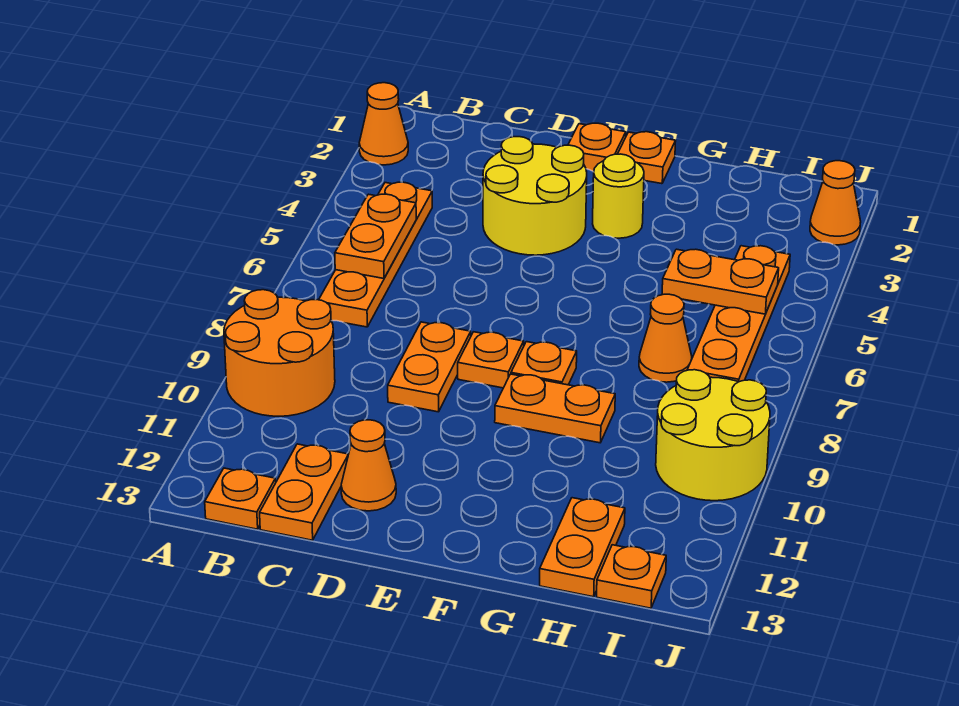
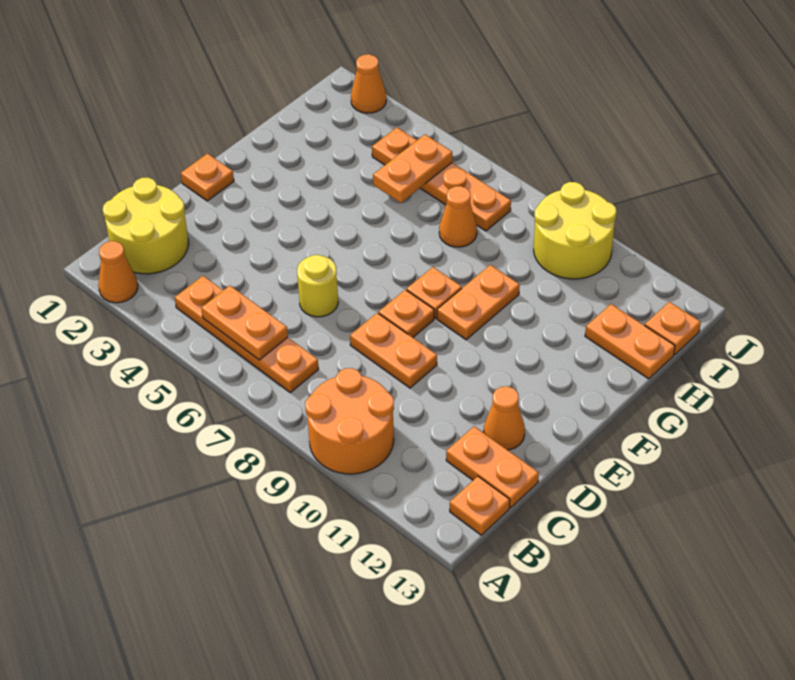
yellow round brick D3:E4 level 1 -> yellow round brick B1:C2 level 1
orange plate F1 level 1 -> none
yellow round brick F3 level 1 -> yellow round brick D6 level 1

